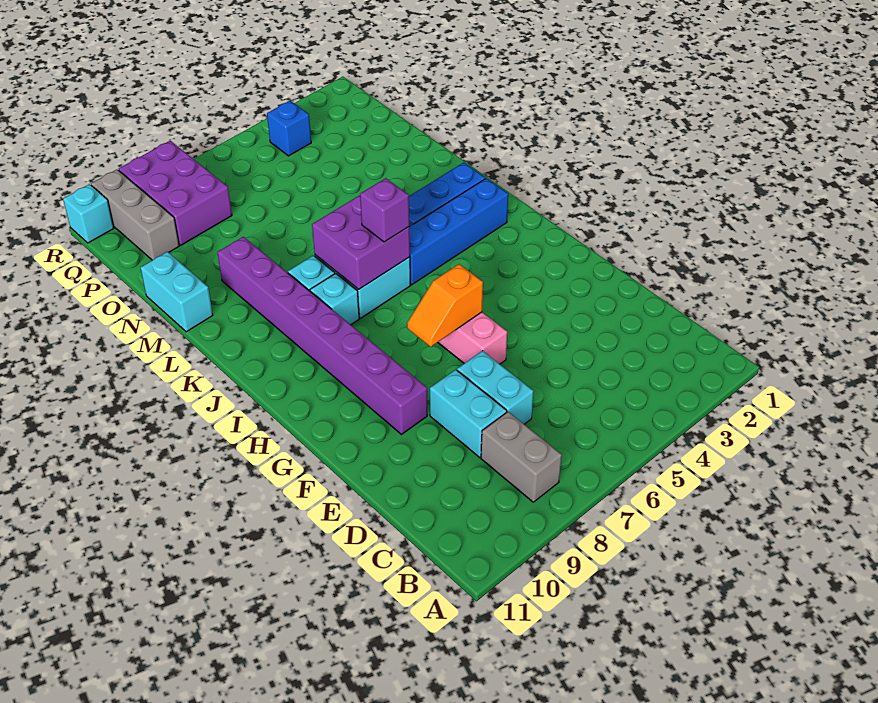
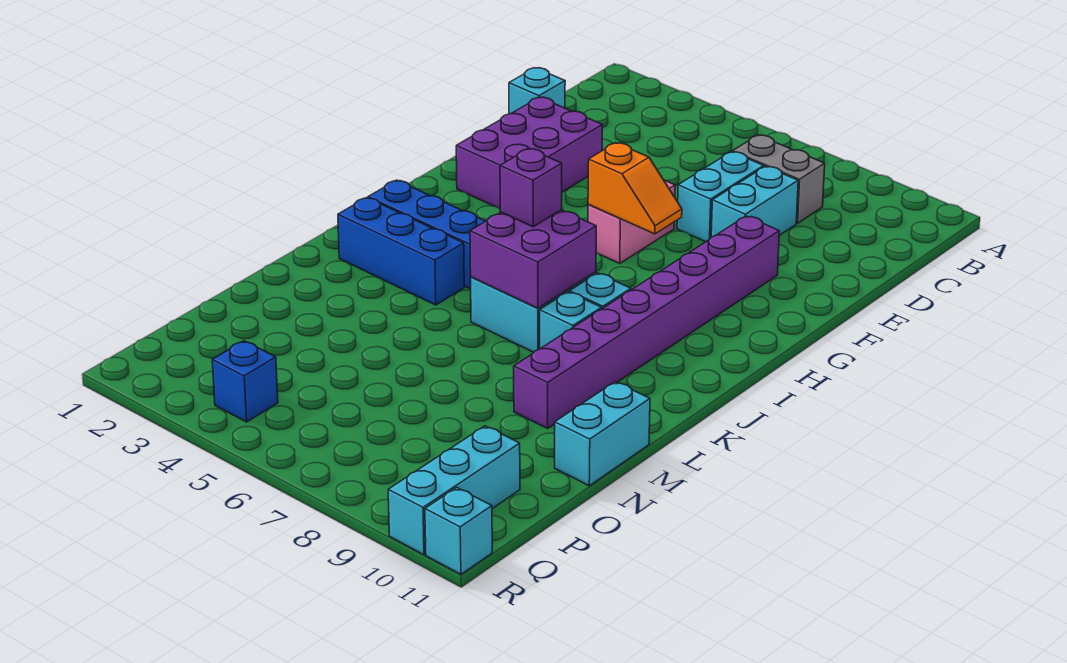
grey brick B8:C8 level 1 -> grey brick C7:C8 level 1
none -> cyan brick D1 level 1
purple brick P8:R9 level 1 -> purple brick E2:G3 level 1
grey brick P10:R10 level 1 -> cyan brick P10:R10 level 1

